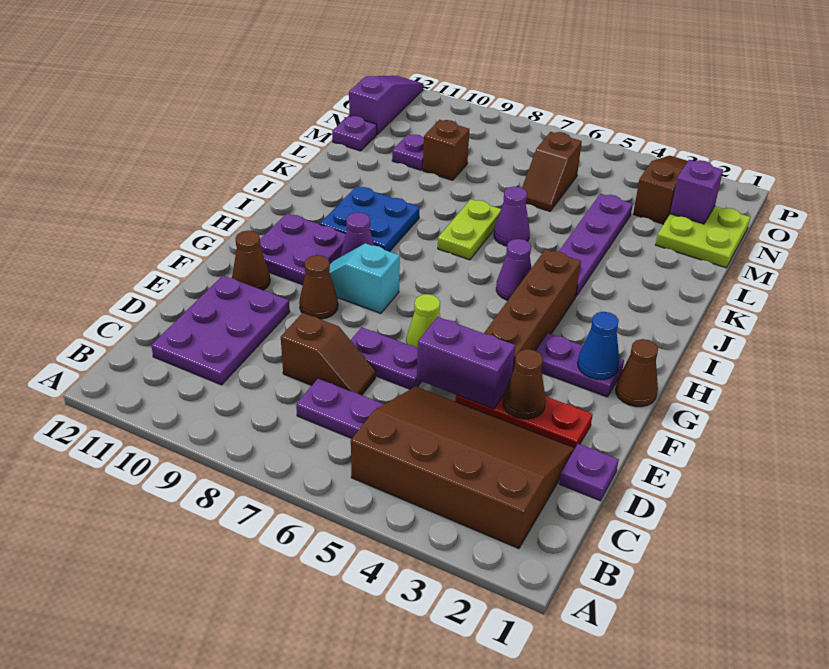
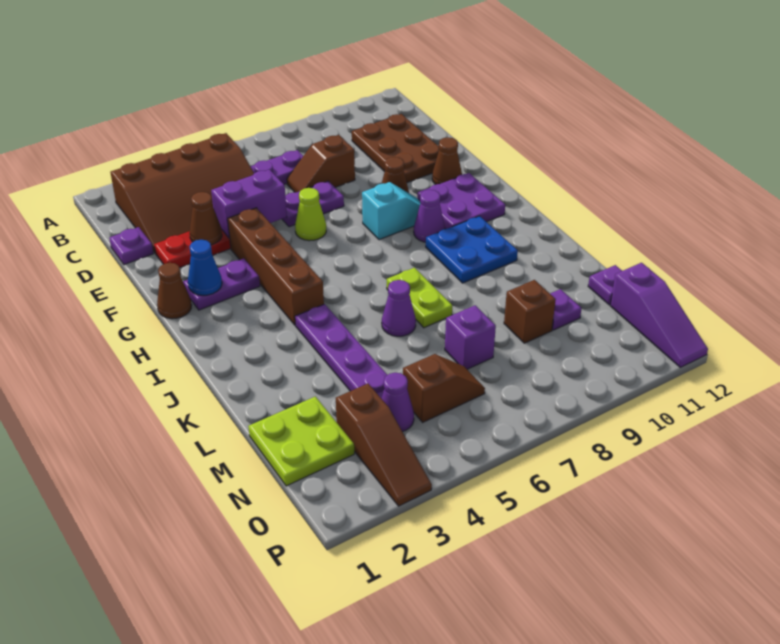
purple plate C10:E11 level 1 -> brown plate C10:E11 level 1
purple cone I5 level 1 -> purple cone N4 level 1
brown slope M6:N6 level 1 top N -> brown slope N5:N6 level 1 top 5
purple brick N2 level 2 -> purple brick M7 level 1

